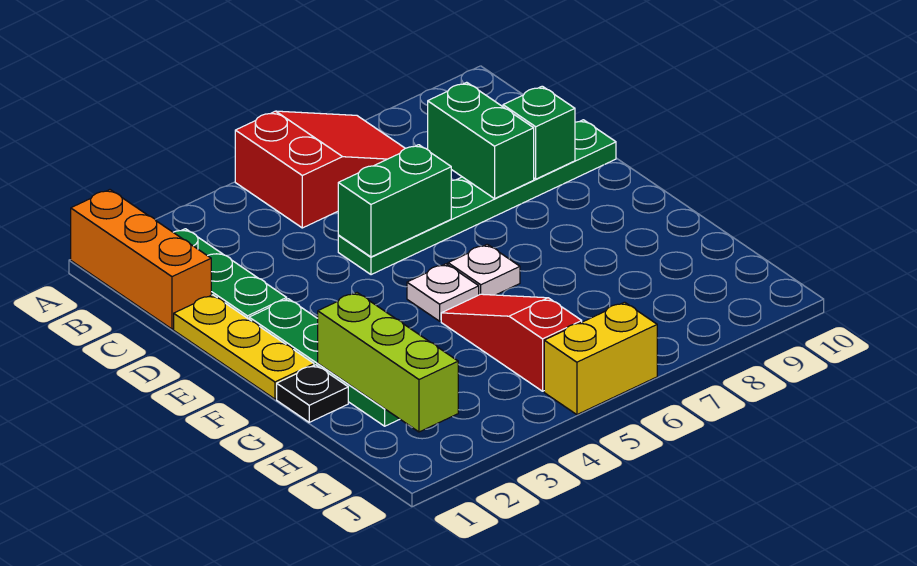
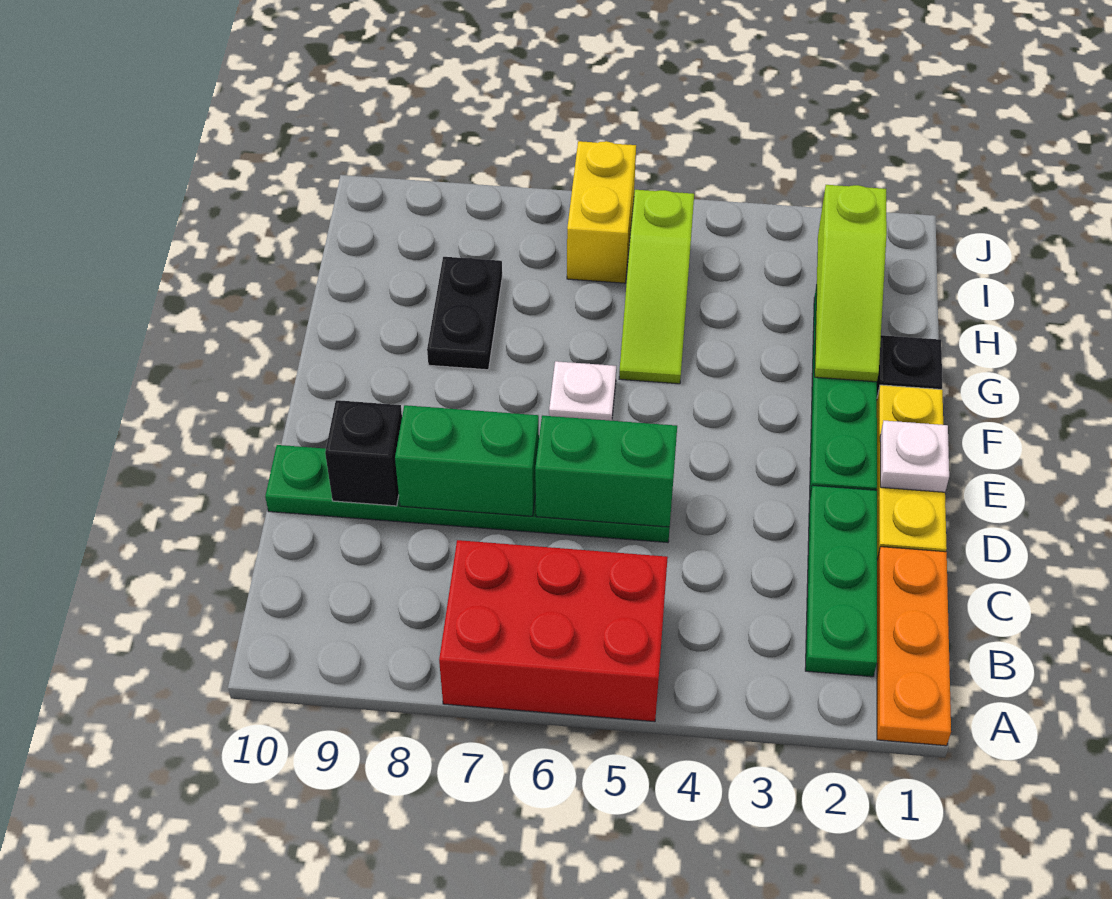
orange brick A1:C1 level 1 -> orange plate A1:C1 level 1
red slope A5:B7 level 1 top 5 -> red brick A5:B7 level 1
green brick C8:D8 level 2 -> green brick D7:D8 level 2
green brick D9 level 2 -> black brick D9 level 2
white plate F5 level 1 -> white plate E1 level 2
lime brick G2:I2 level 2 -> lime slope G2:I2 level 2 top I
red slope G5:I5 level 1 top I -> lime slope G5:I5 level 1 top I
none -> black plate G8:H8 level 1
yellow brick J5:J6 level 1 -> yellow brick I6:J6 level 1

